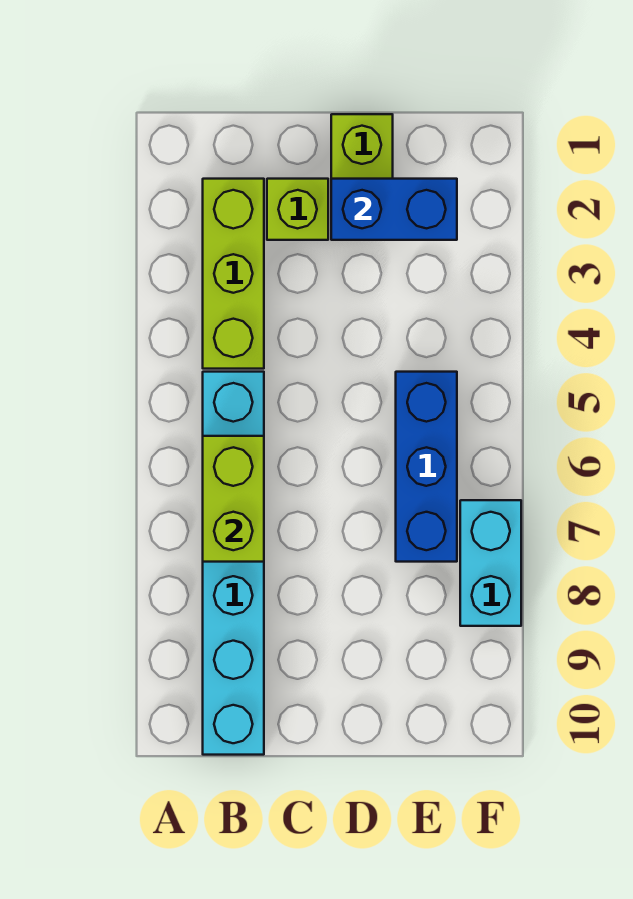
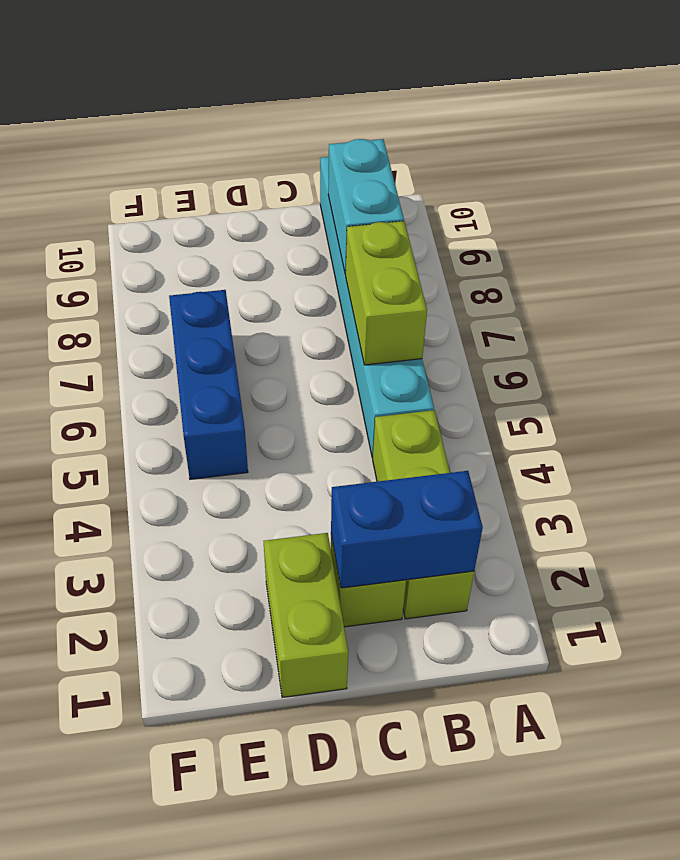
blue brick D2:E2 level 2 -> blue brick B2:C2 level 2
cyan brick F7:F8 level 1 -> cyan brick B8:B9 level 2

